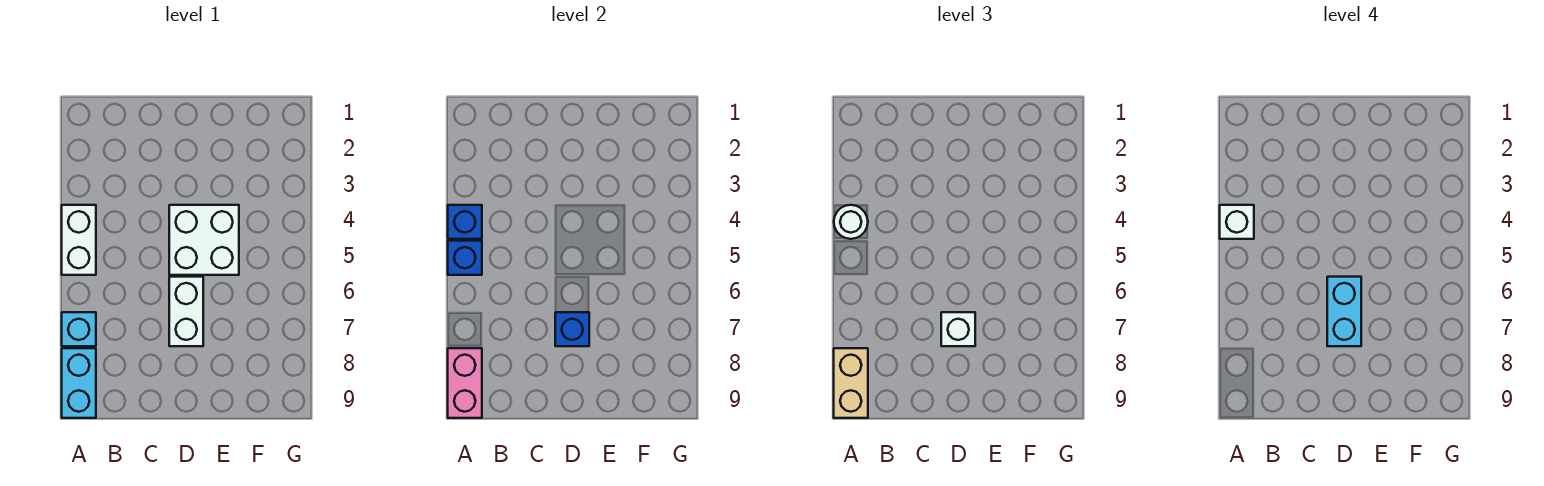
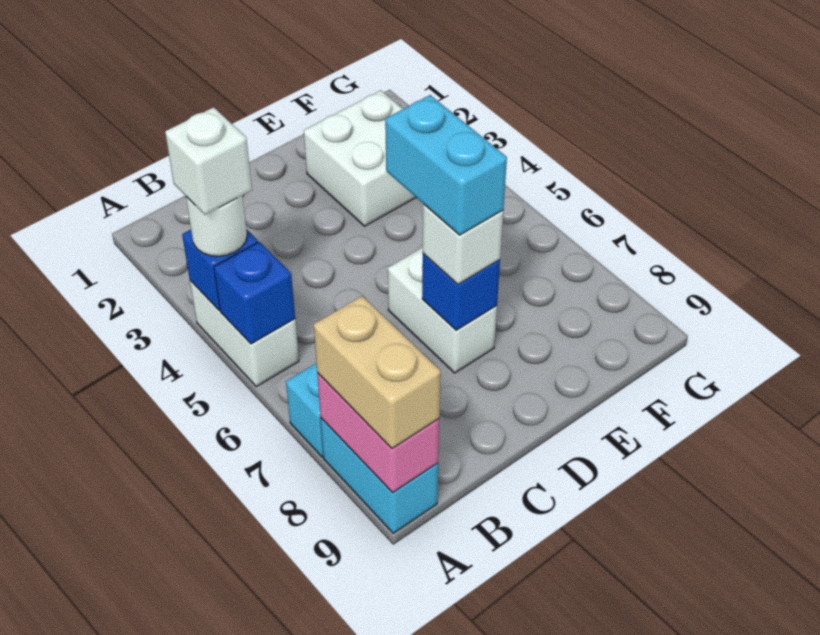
white brick D4:E5 level 1 -> white brick E2:F3 level 1

